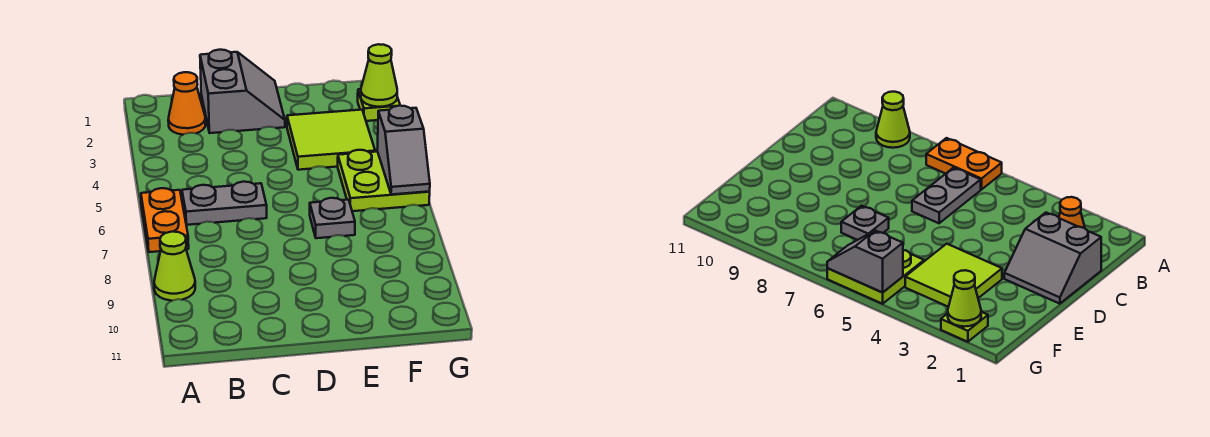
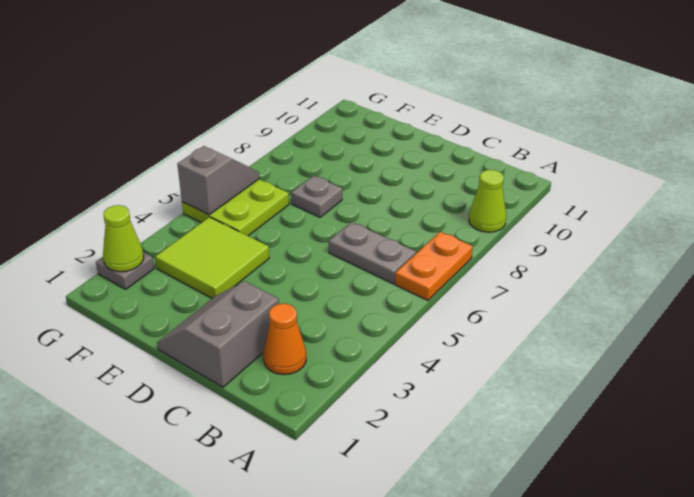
lime plate G2 level 1 -> grey plate G2 level 1

